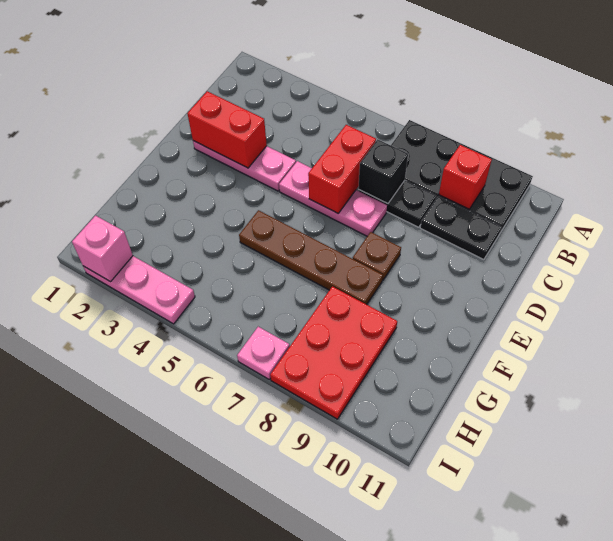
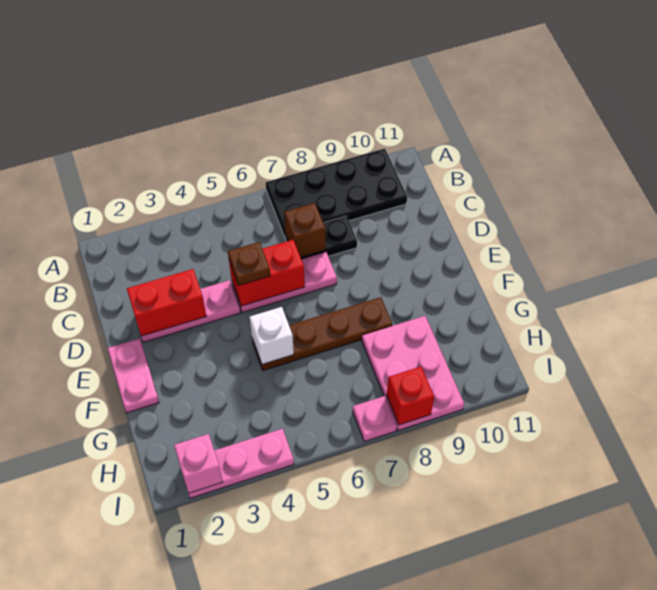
red brick B9 level 2 -> red brick I8 level 2
red brick C6:D6 level 2 -> red brick D5:D6 level 2
black brick C7 level 2 -> brown brick C7 level 2
black plate C9:C10 level 1 -> none
none -> pink plate E1:F1 level 1
brown plate E8 level 1 -> brown plate D5 level 3
none -> white brick F5 level 2
red plate G8:I9 level 1 -> pink plate G8:I9 level 1

